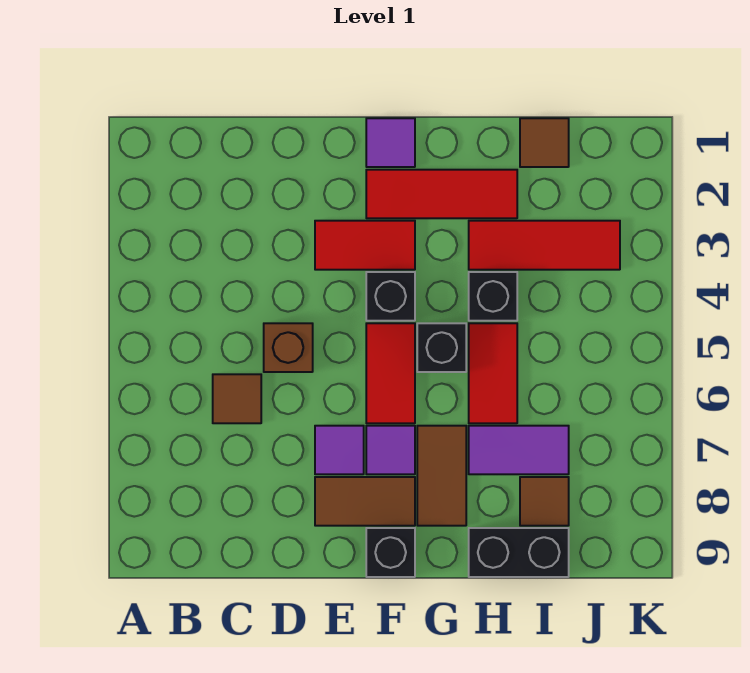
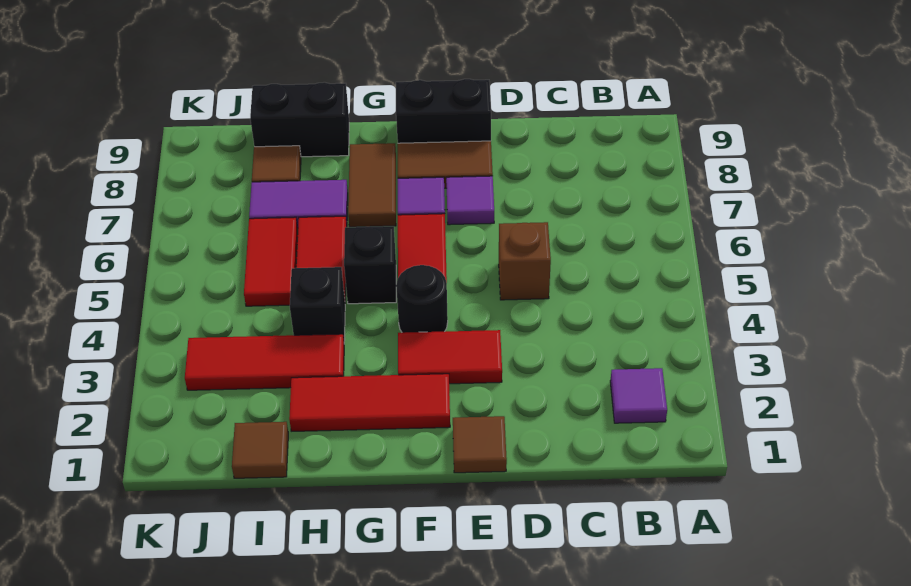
brown tile C6 level 1 -> brown tile E1 level 1
purple tile F1 level 1 -> purple tile B2 level 1
black brick F4 level 1 -> black round brick F4 level 1
black brick F9 level 1 -> black brick E9:F9 level 1
none -> red tile I5:I6 level 1

